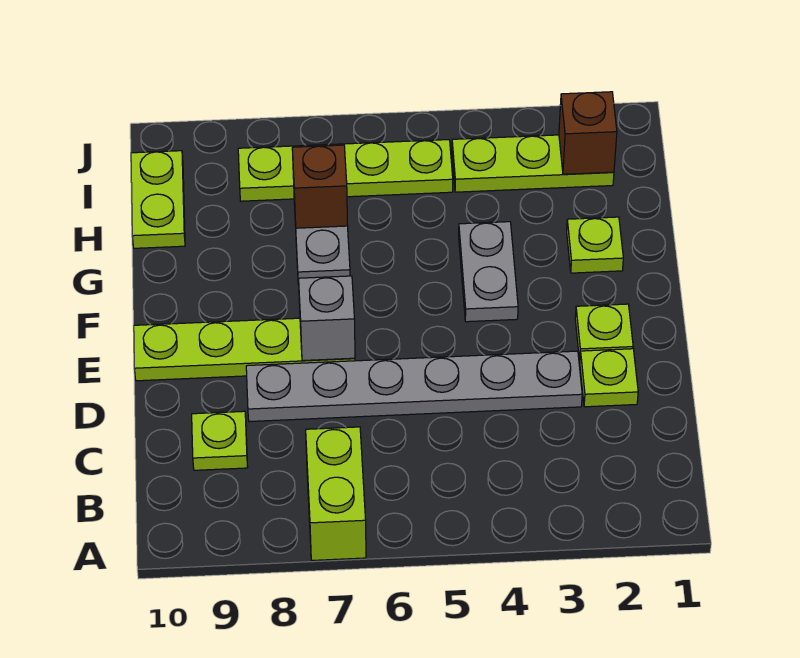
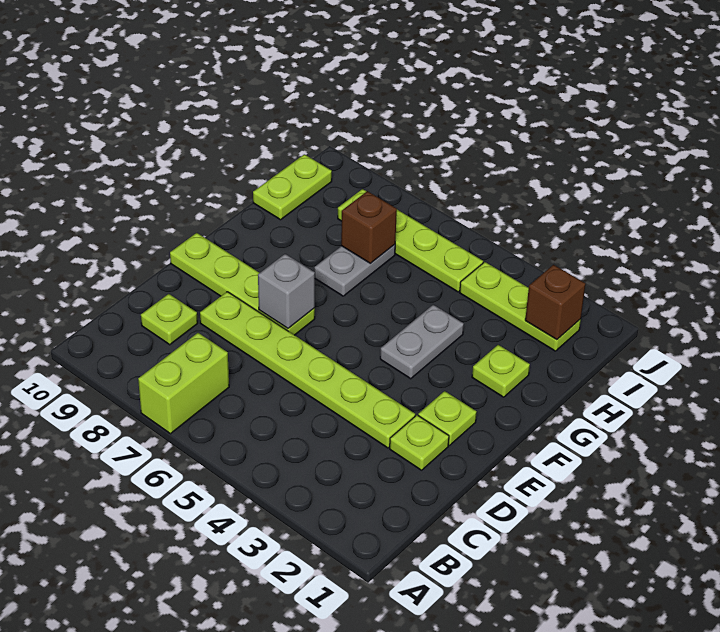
grey plate D3:D8 level 1 -> lime plate D3:D8 level 1

